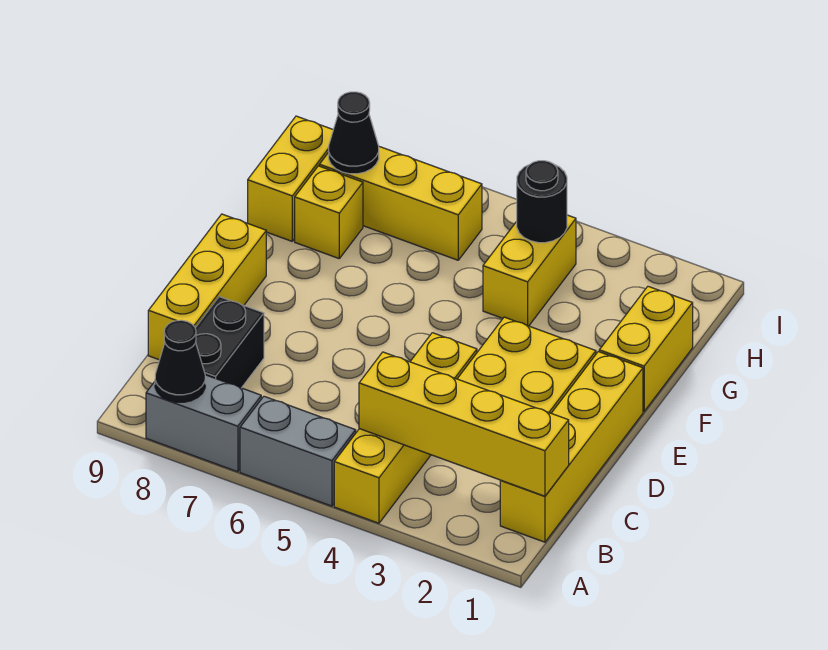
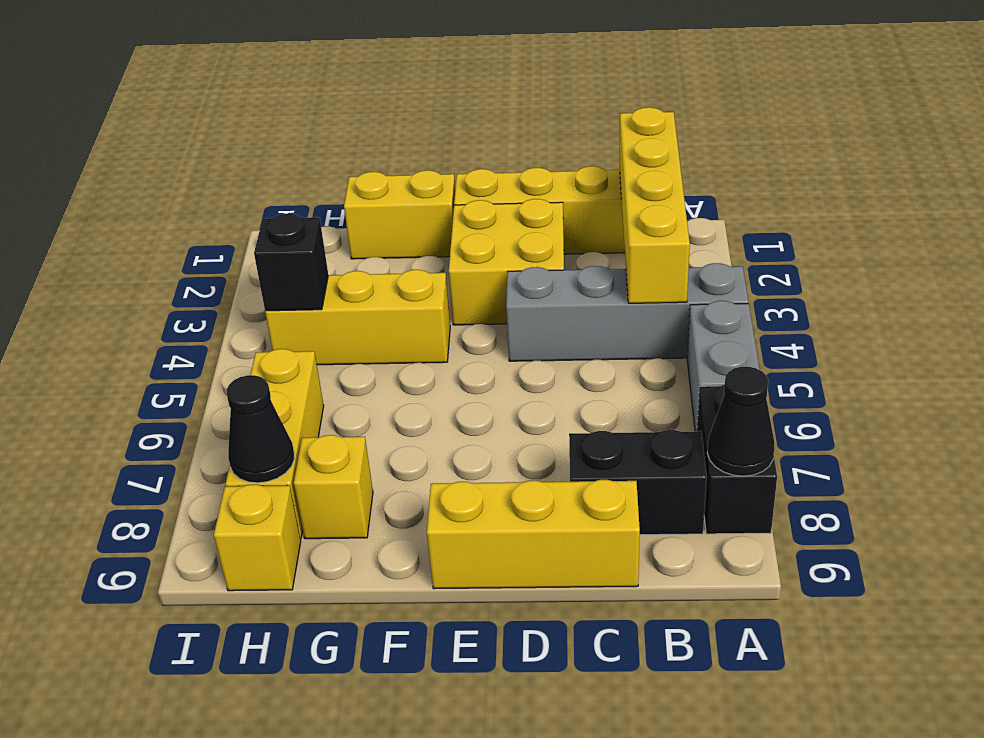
yellow brick A4:D4 level 1 -> grey brick A4:D4 level 1
grey brick A7:A8 level 1 -> black brick A7:A8 level 1
yellow brick G4:H4 level 1 -> yellow brick F4:H4 level 1
yellow brick G9:H9 level 1 -> yellow brick H9 level 1
black round brick H4 level 2 -> black brick H4 level 2

